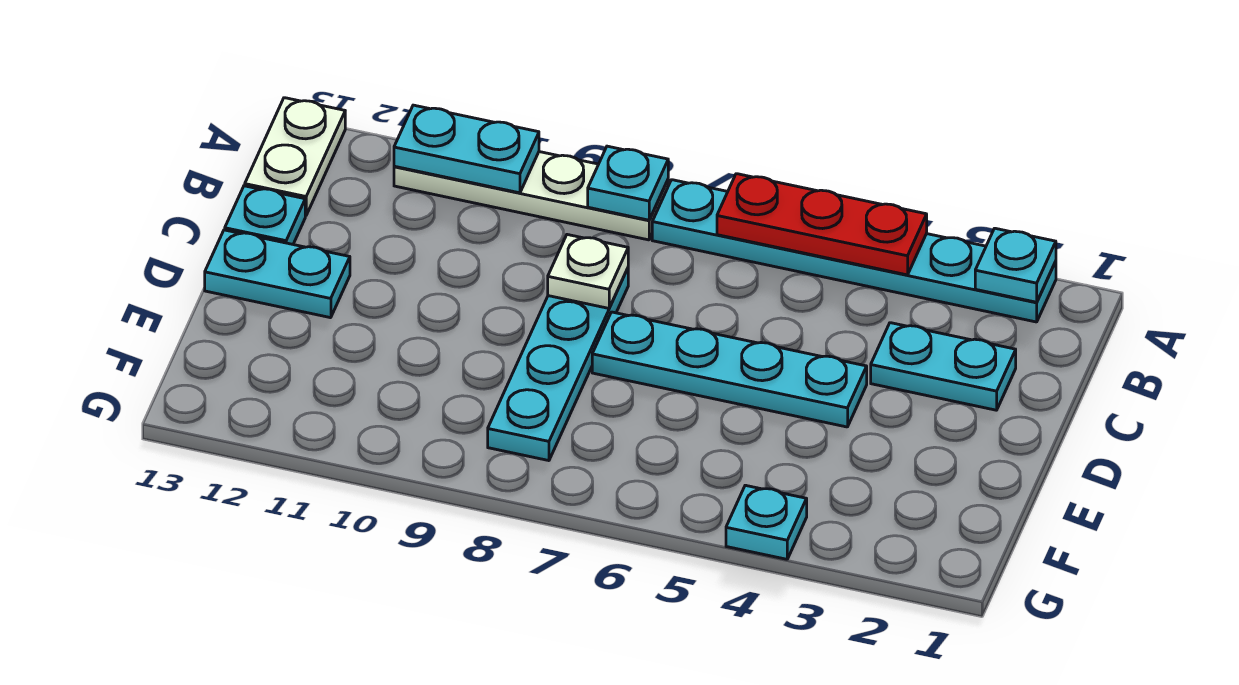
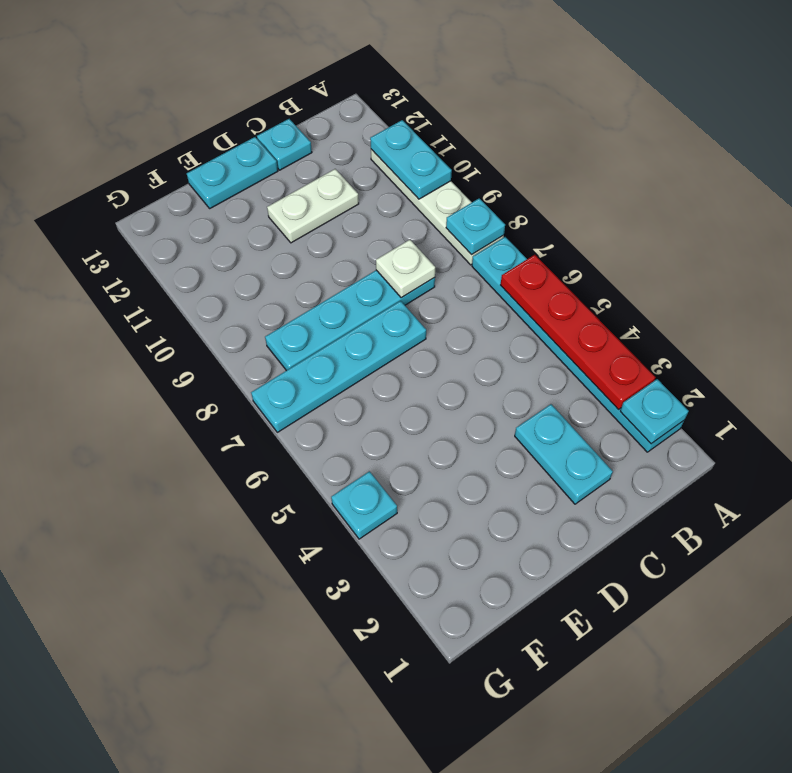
red plate A4:A6 level 2 -> red plate A3:A6 level 2
white plate A13:B13 level 1 -> white plate C11:D11 level 1
cyan plate D4:D7 level 1 -> cyan plate D7:G7 level 1
cyan plate D12:D13 level 1 -> cyan plate D13:E13 level 1

